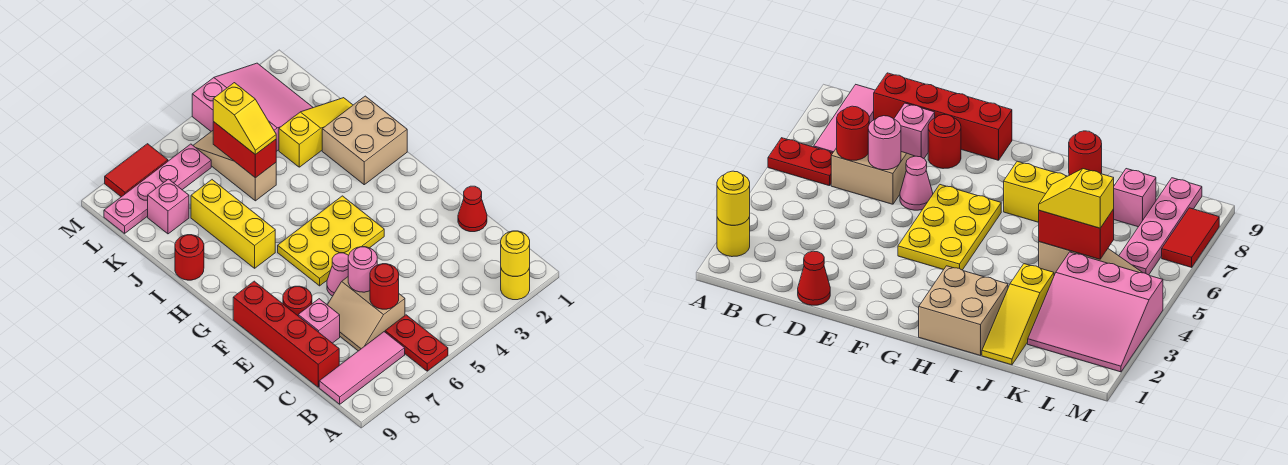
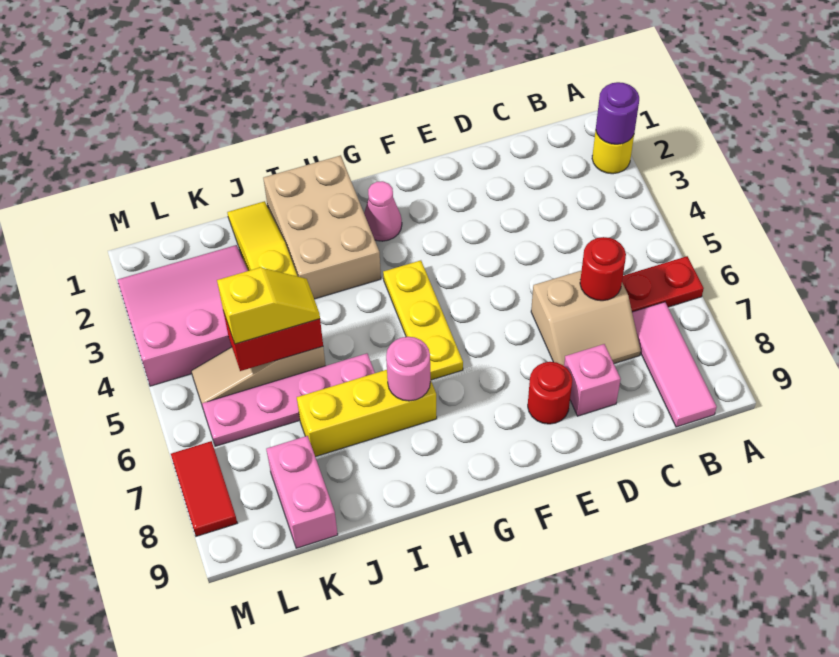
yellow round brick A2 level 2 -> purple round brick A2 level 2
red brick C9:F9 level 1 -> none
red cone D1 level 1 -> none
pink round brick D6 level 2 -> pink round brick H7 level 2
pink cone E6 level 1 -> pink cone G2 level 1
yellow plate F4:G6 level 1 -> yellow plate G4:G6 level 1
tan brick H1:I2 level 1 -> tan brick H1:I3 level 1
red round brick I9 level 1 -> none
pink brick K8 level 1 -> pink brick K8:K9 level 1
pink plate L6:L9 level 1 -> pink plate I6:L6 level 1

